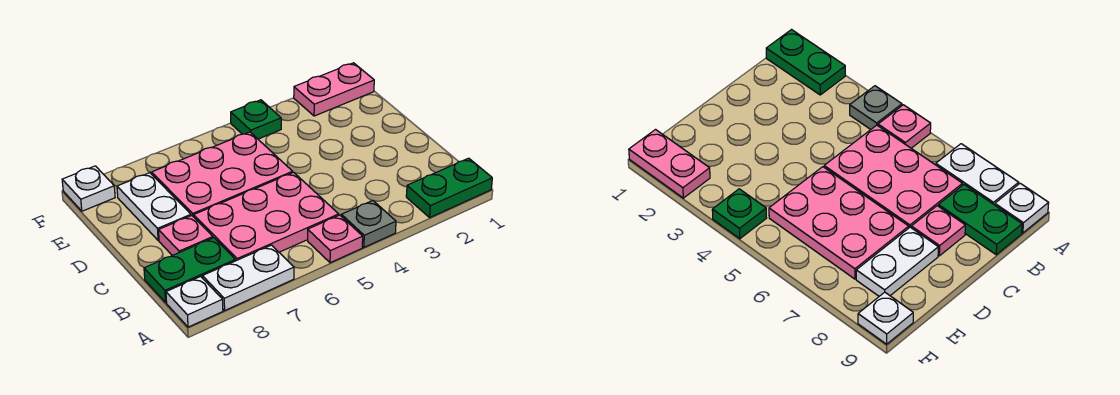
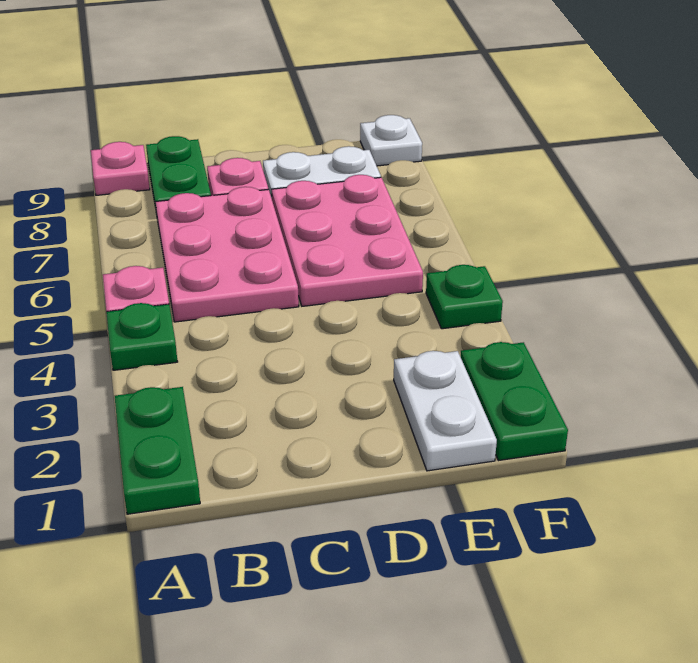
grey plate A4 level 1 -> green plate A4 level 1
white plate A7:A8 level 1 -> white plate E1:E2 level 1
white plate A9 level 1 -> pink plate A9 level 1
pink plate F1:F2 level 1 -> green plate F1:F2 level 1

